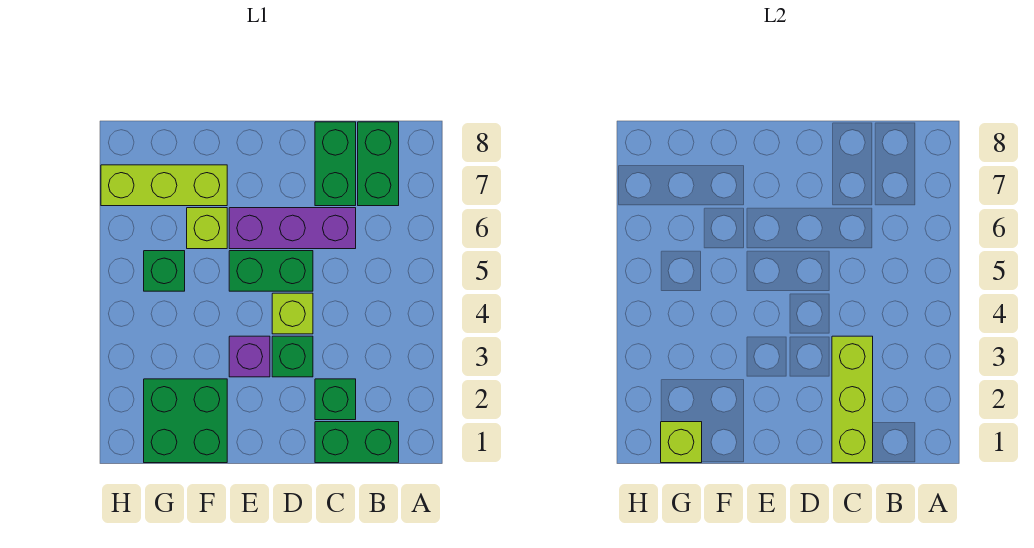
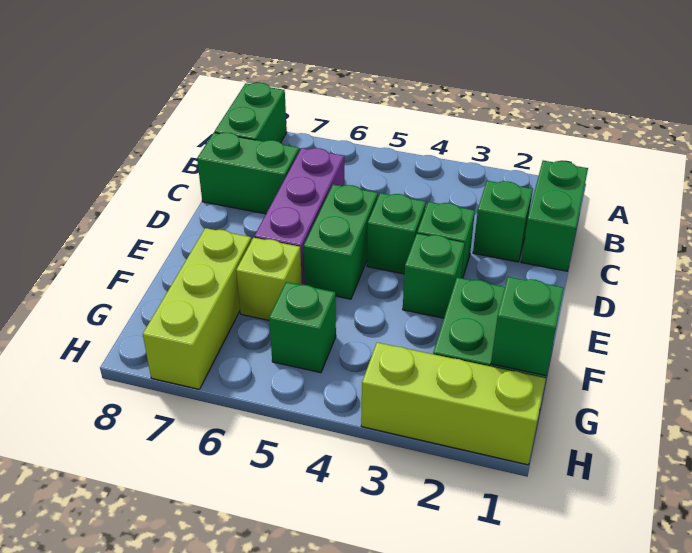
green brick B7:B8 level 1 -> green brick A8:B8 level 1
lime brick C1:C3 level 2 -> lime brick H1:H3 level 1
lime brick D4 level 1 -> green brick D4 level 1
purple brick E3 level 1 -> green brick E3 level 1
lime brick G1 level 2 -> green brick G1 level 2

